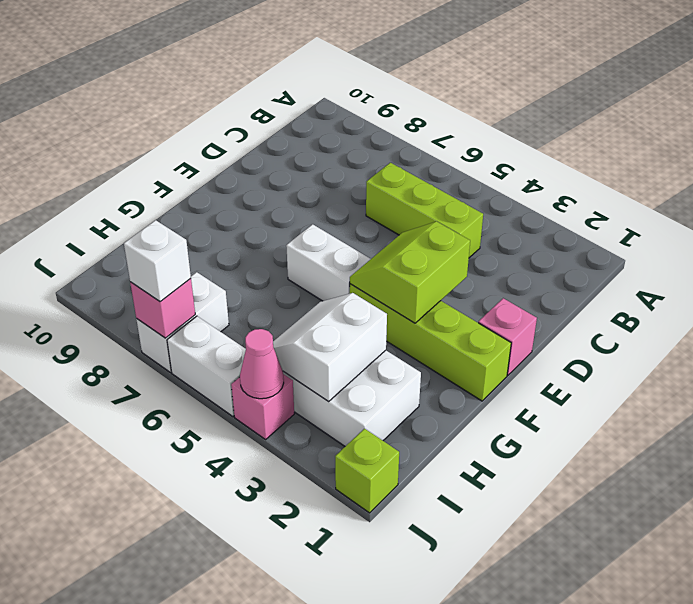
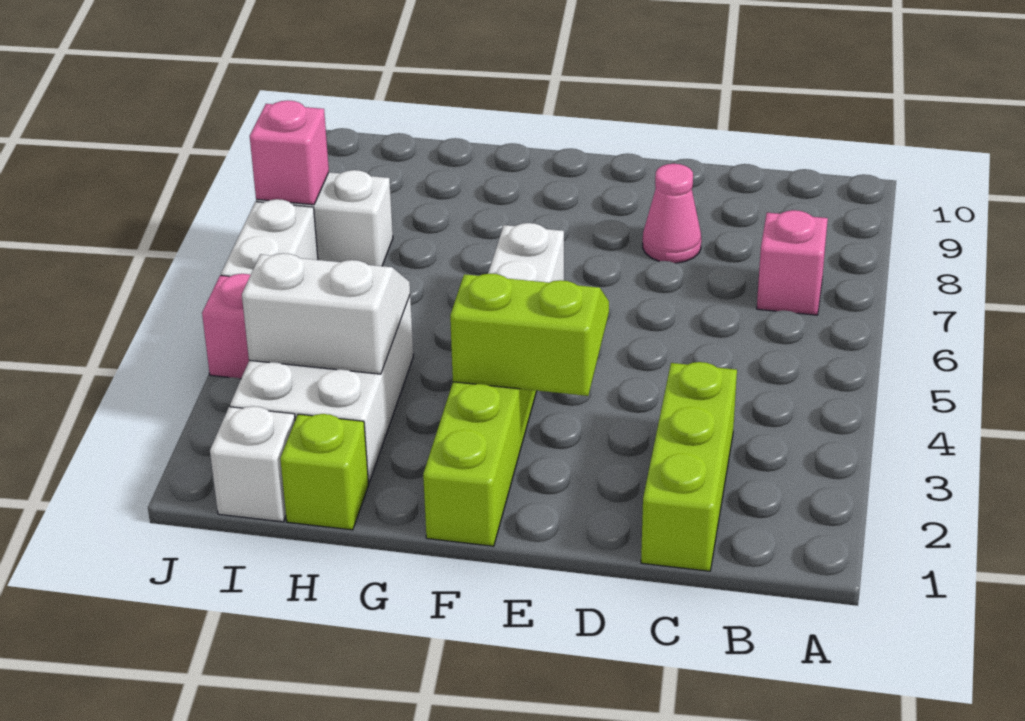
lime brick C4:C6 level 1 -> lime brick C1:C3 level 1
pink brick E1 level 1 -> pink brick B7 level 1
lime brick J1 level 1 -> lime brick H1 level 1
pink cone J4 level 2 -> pink cone D8 level 1
white brick J7 level 3 -> white brick I1 level 1

